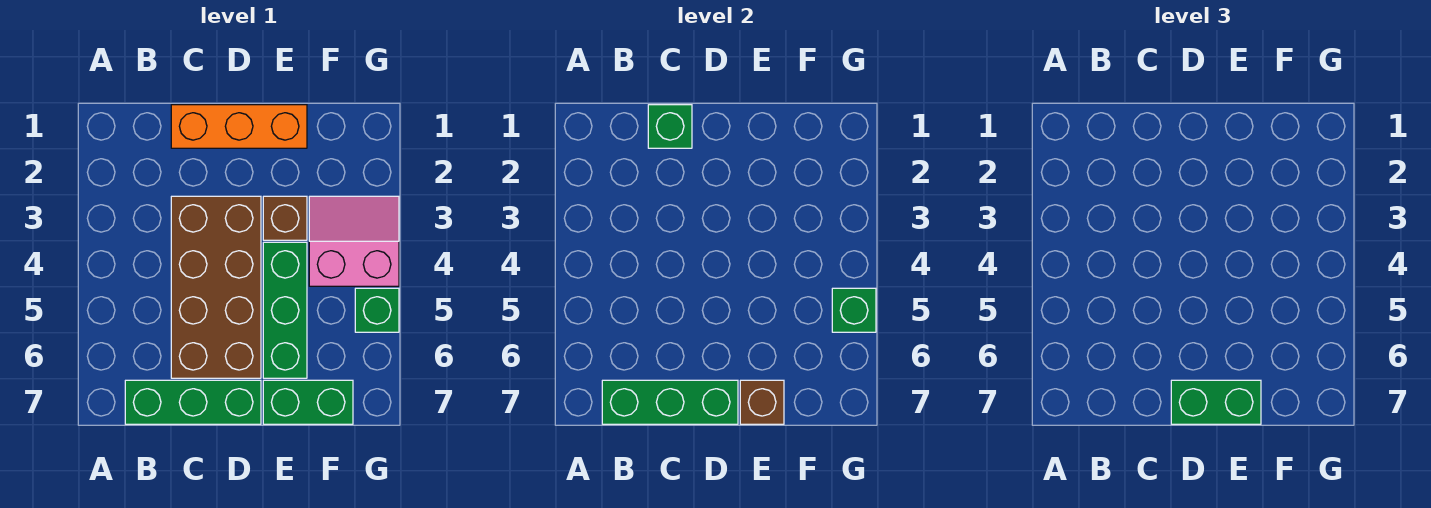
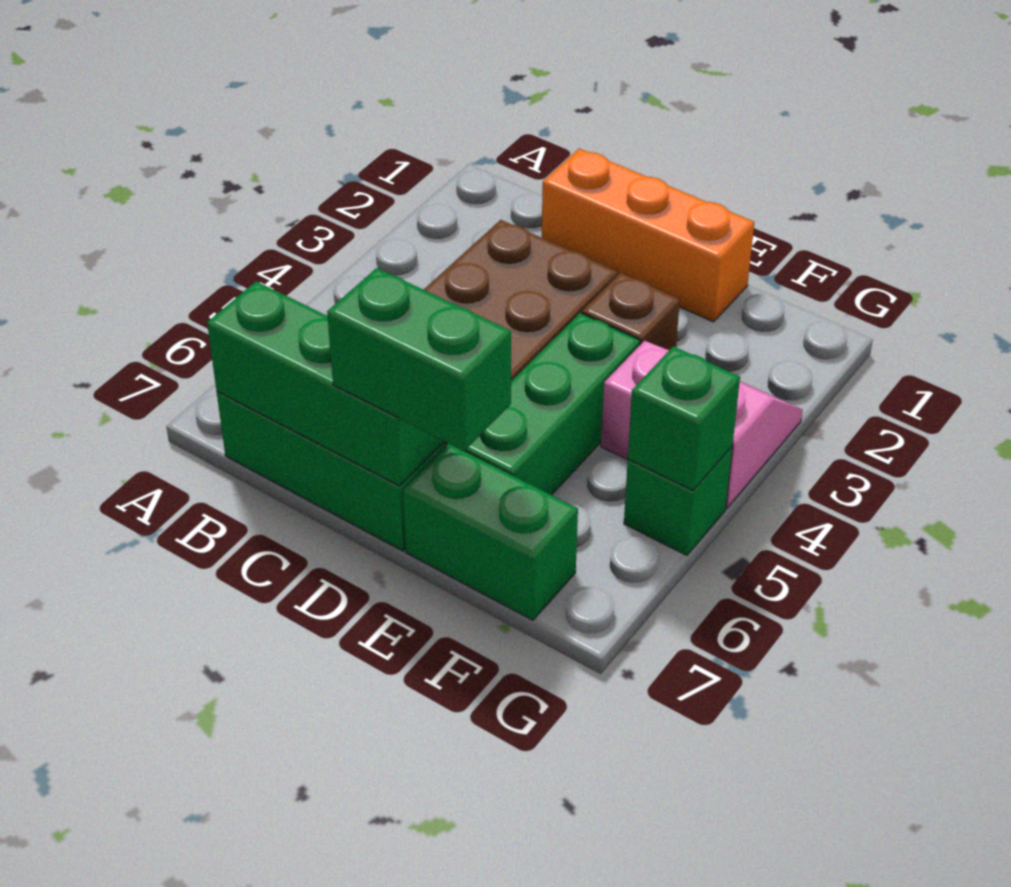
green brick C1 level 2 -> none
brown brick E7 level 2 -> none

